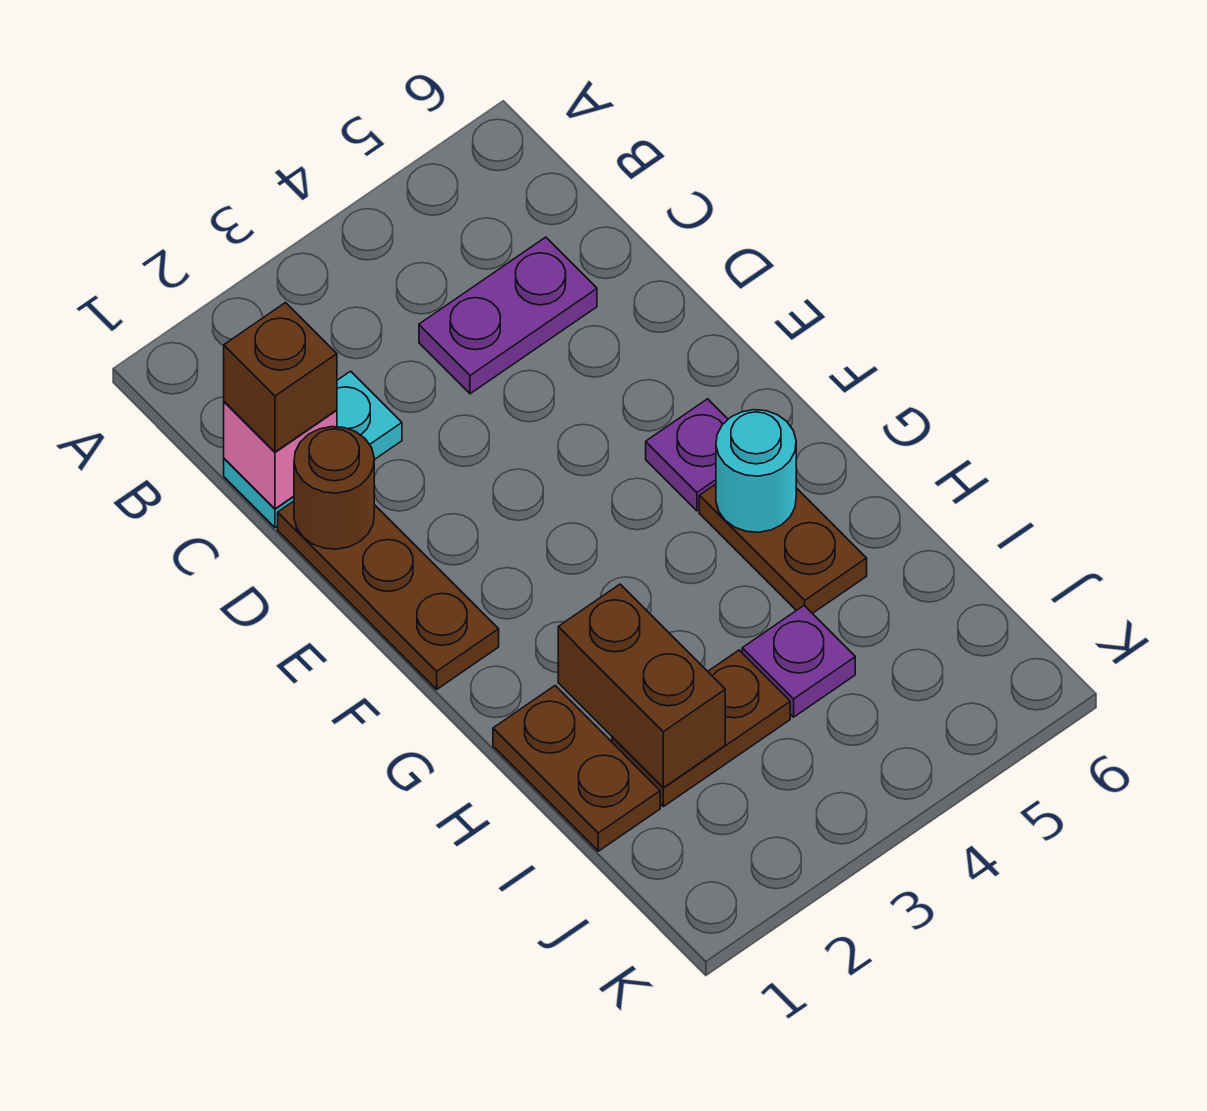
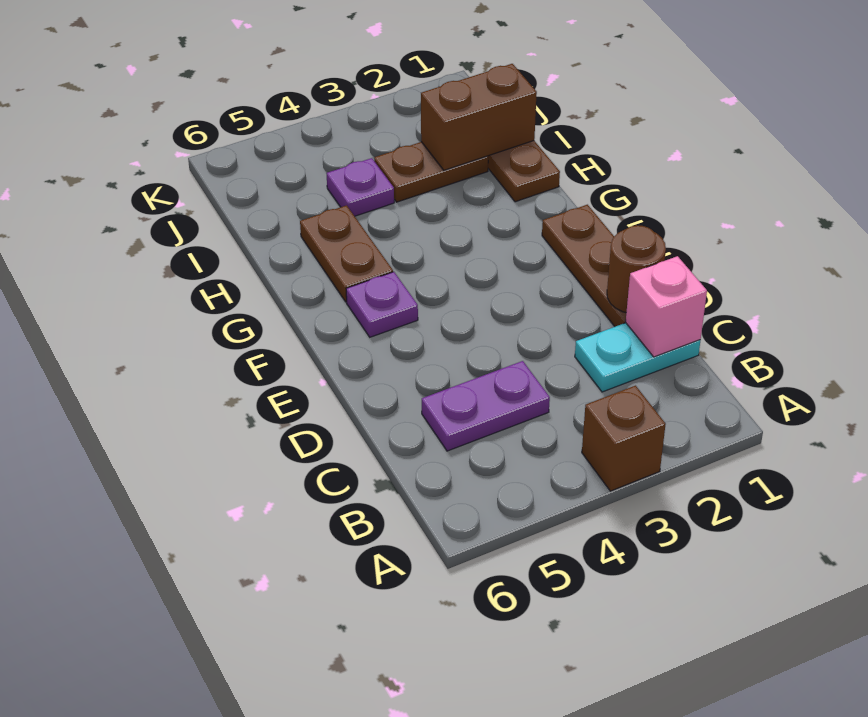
brown brick C1 level 3 -> brown brick A3 level 1
cyan round brick G5 level 2 -> none
brown brick H2:I2 level 2 -> brown brick I1:I2 level 2

